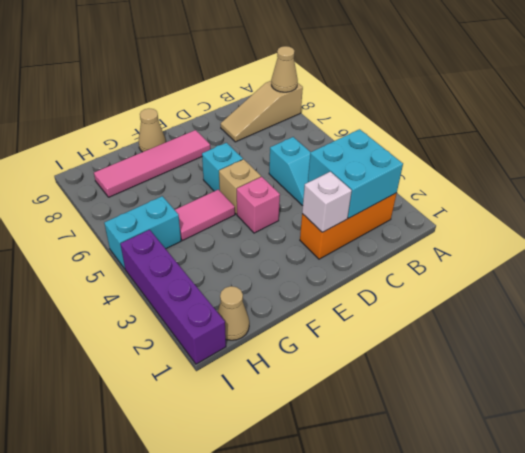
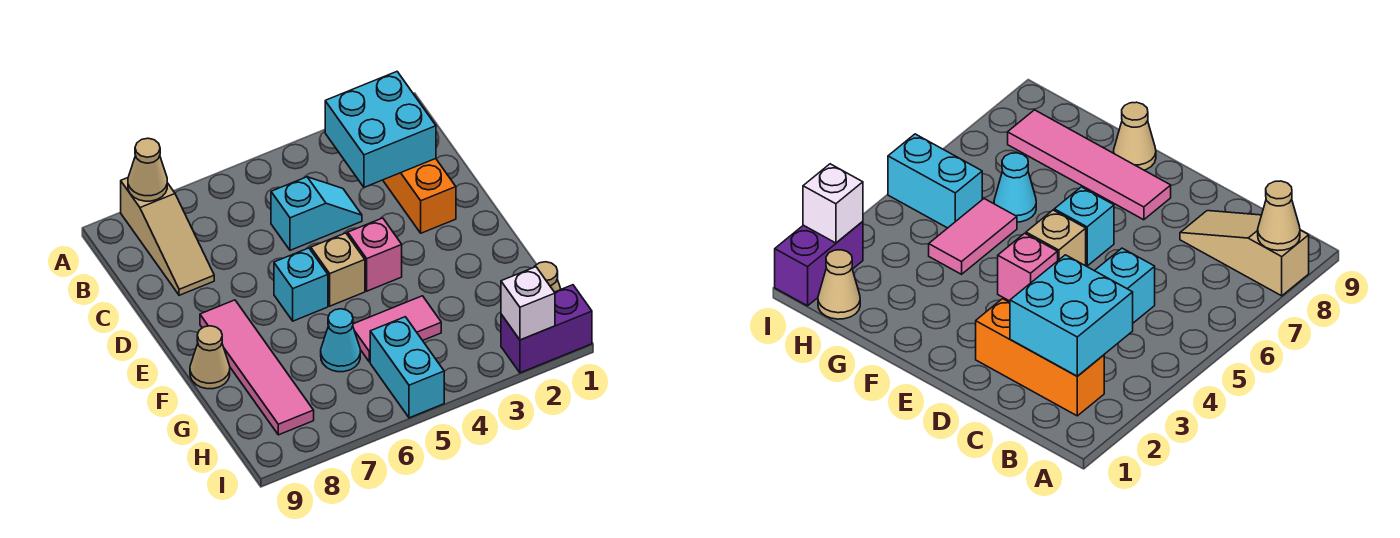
white brick D2 level 2 -> white brick I2 level 2
pink tile F5:G5 level 1 -> pink tile G4:G5 level 1
none -> cyan cone G6 level 1
purple brick I1:I4 level 1 -> purple brick I1:I2 level 1

